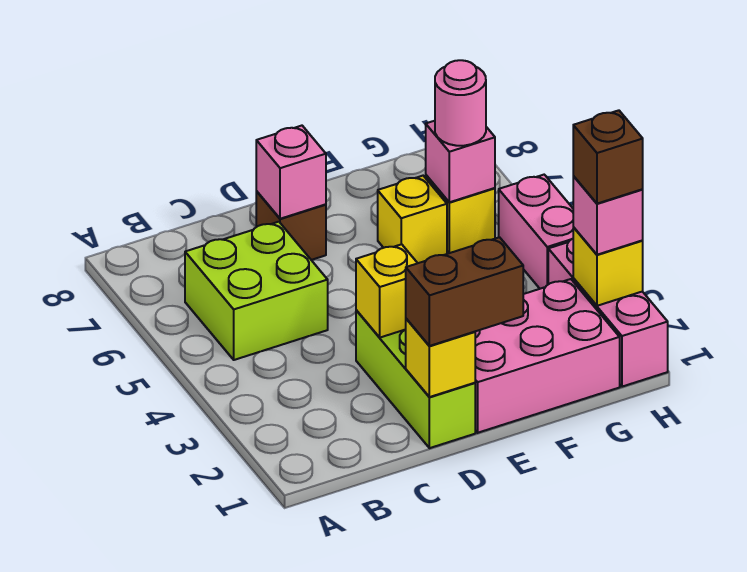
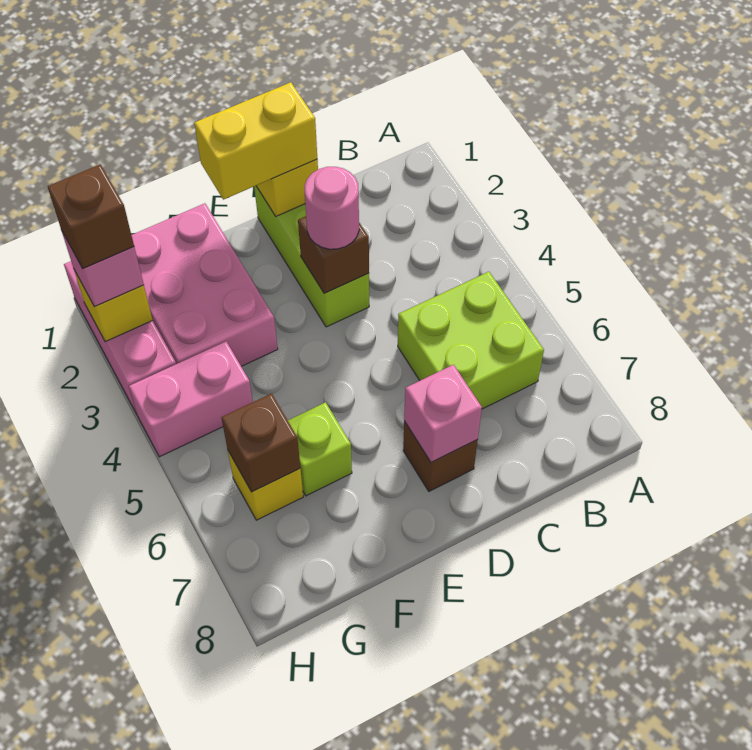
brown brick D1:E1 level 3 -> yellow brick D1:E1 level 3
yellow brick D3 level 2 -> brown brick D3 level 2
pink brick E1:G2 level 1 -> pink brick F1:G3 level 1
yellow brick F6 level 1 -> lime brick F6 level 1
pink brick G6 level 2 -> brown brick G6 level 2
pink round brick G6 level 3 -> pink round brick D3 level 3
pink brick H4:H5 level 1 -> pink brick G4:H4 level 1

